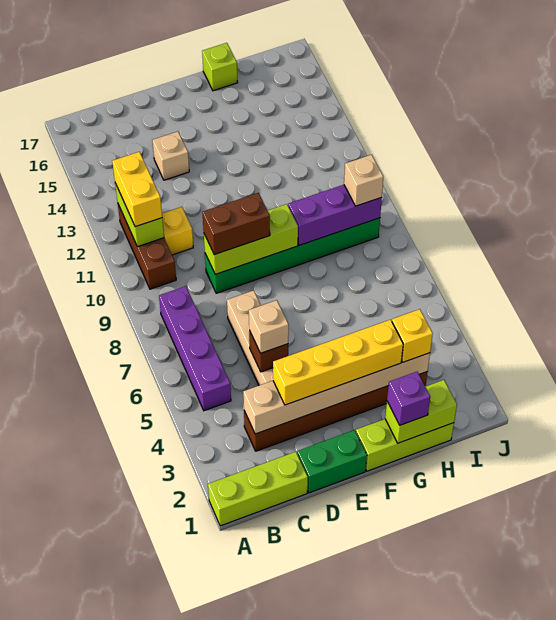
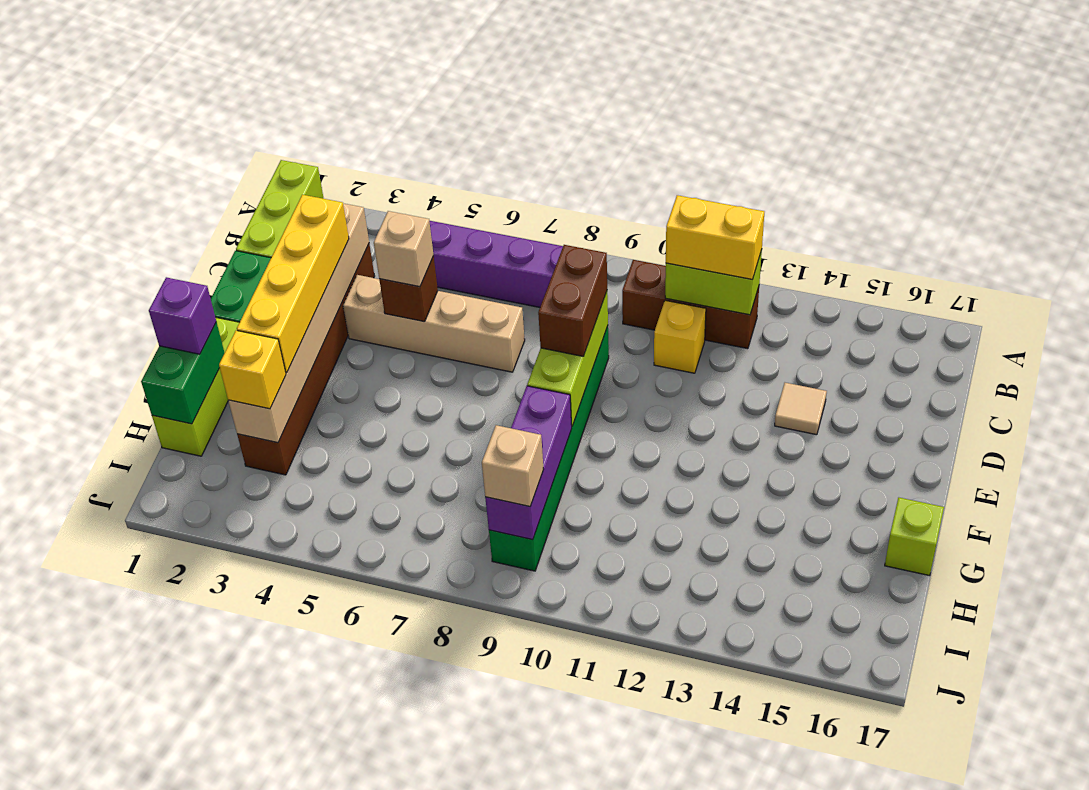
tan brick D14 level 1 -> tan tile D14 level 1
lime brick G1:H1 level 2 -> green brick G1:H1 level 2

